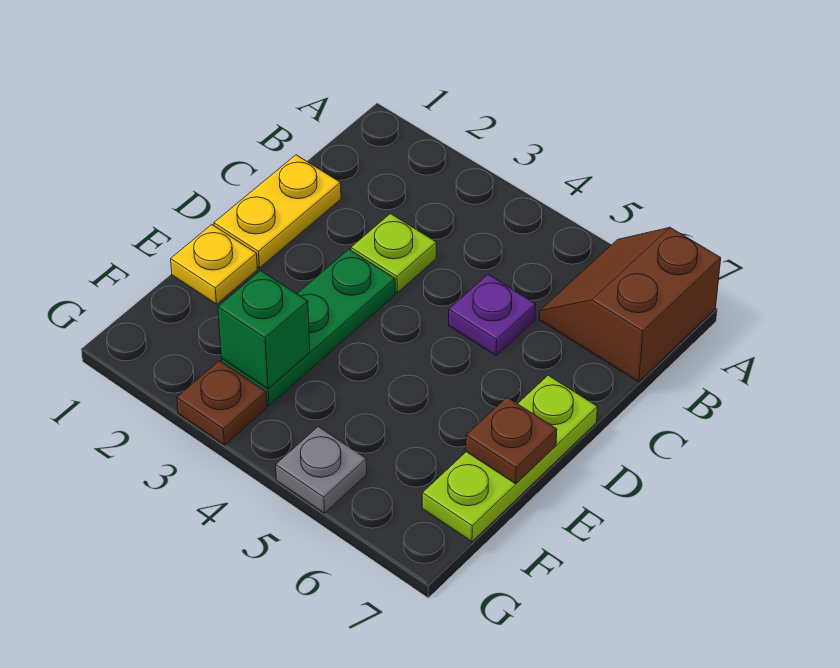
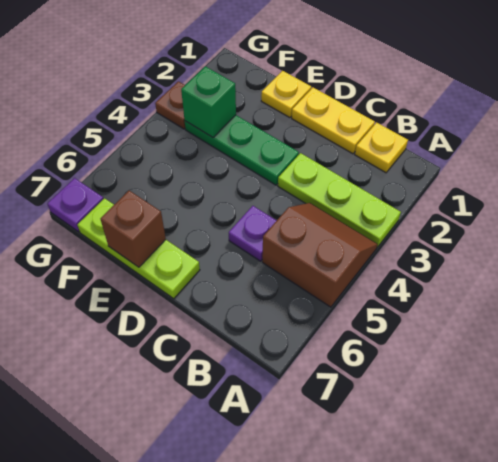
brown slope A6:B7 level 1 top 7 -> brown slope A4:B5 level 1 top 5
none -> yellow plate B1 level 1
lime plate C3 level 1 -> lime plate A3:C3 level 1
brown plate E7 level 2 -> brown brick E7 level 2
grey plate G5 level 1 -> none
none -> purple plate G7 level 1

